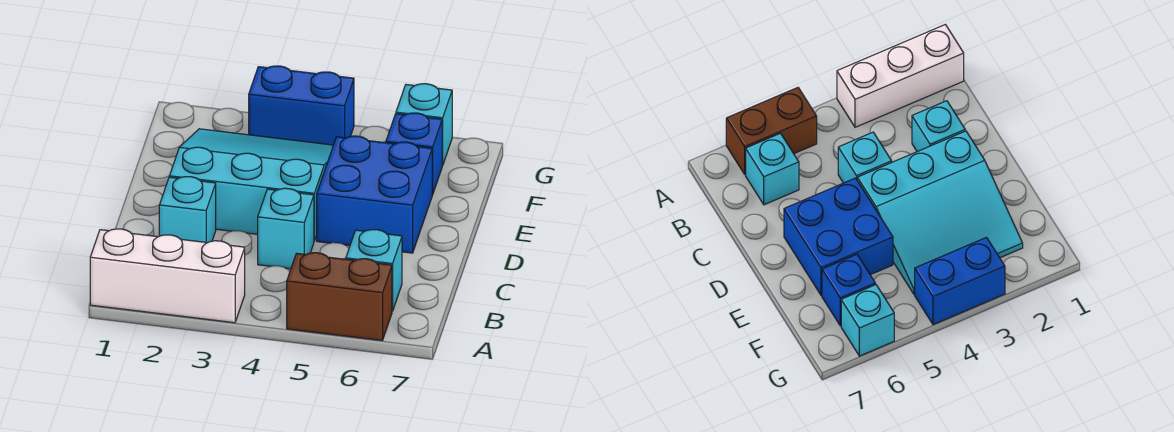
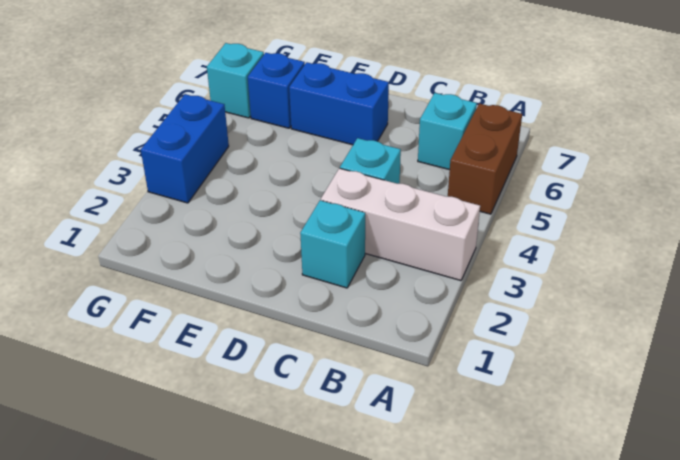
white brick A1:A3 level 1 -> white brick A3:C3 level 1
cyan slope D2:F4 level 1 top D -> none
blue brick D5:E6 level 1 -> blue brick D6:E6 level 1

